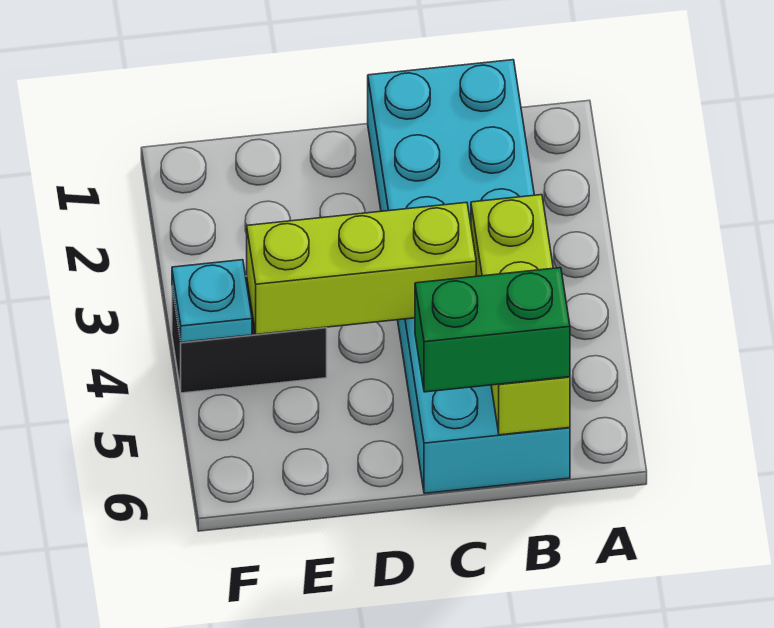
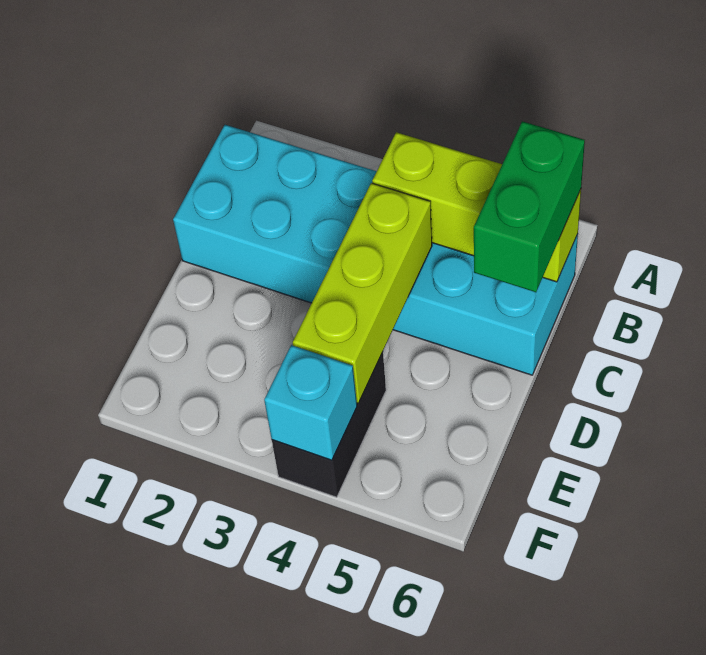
cyan plate F4 level 2 -> cyan brick F4 level 2

